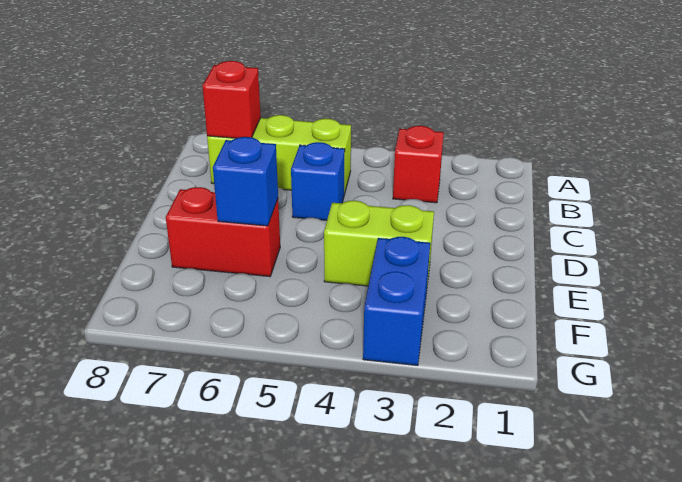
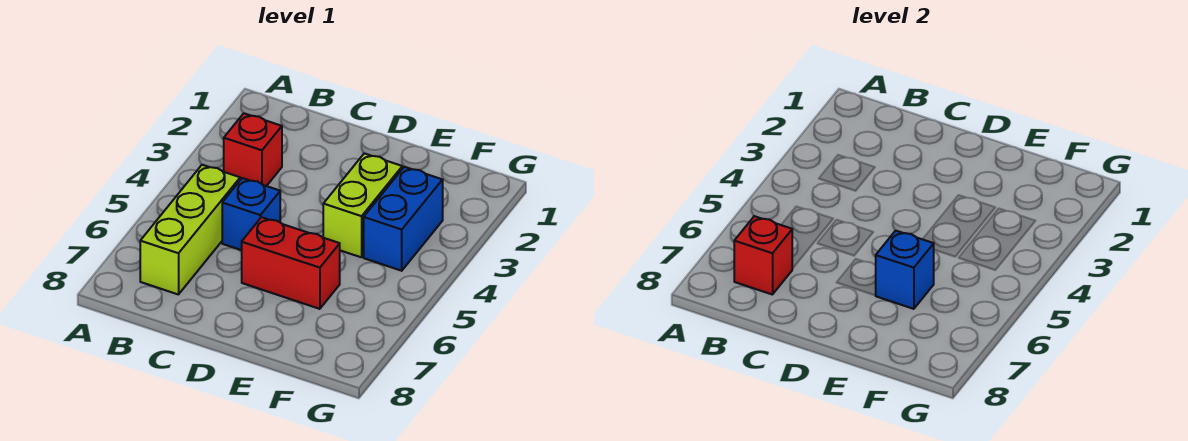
red brick E6:E7 level 1 -> red brick D6:E6 level 1
blue brick F3:G3 level 1 -> blue brick F3:F4 level 1

